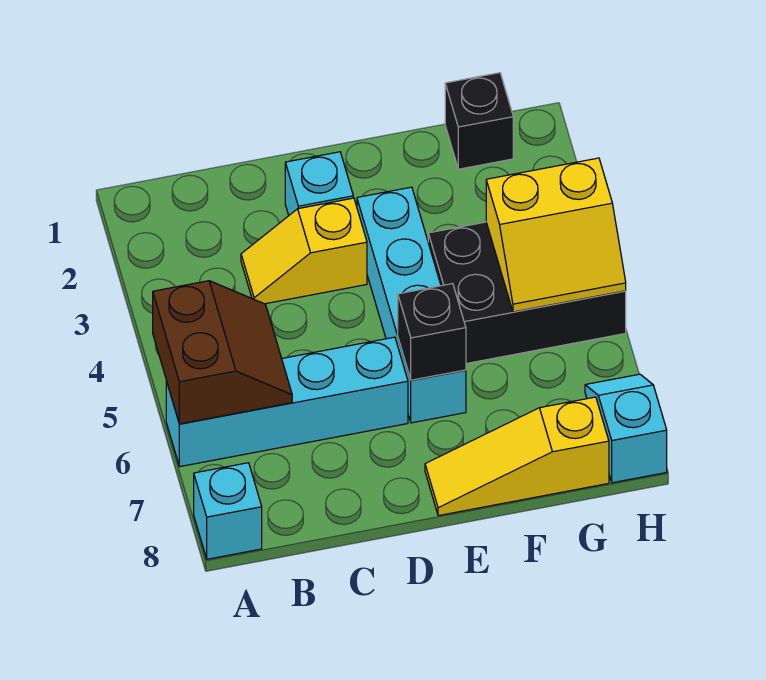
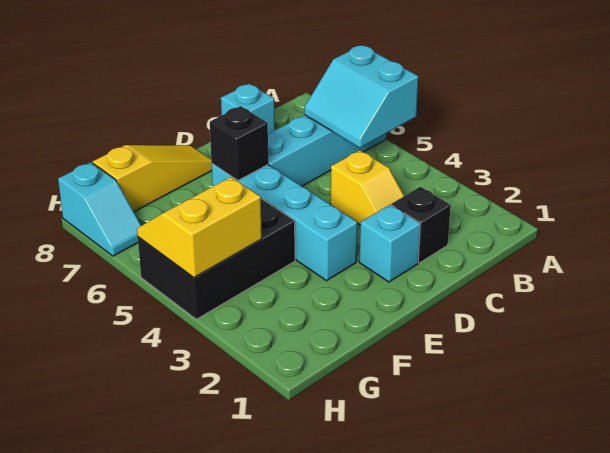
brown slope A5:B6 level 2 top A -> cyan slope A5:B6 level 2 top A
cyan brick A8 level 1 -> cyan brick C8 level 1
yellow slope C3:D3 level 1 top D -> yellow slope C3:C4 level 1 top 4
black brick G1 level 1 -> black brick C2 level 1

